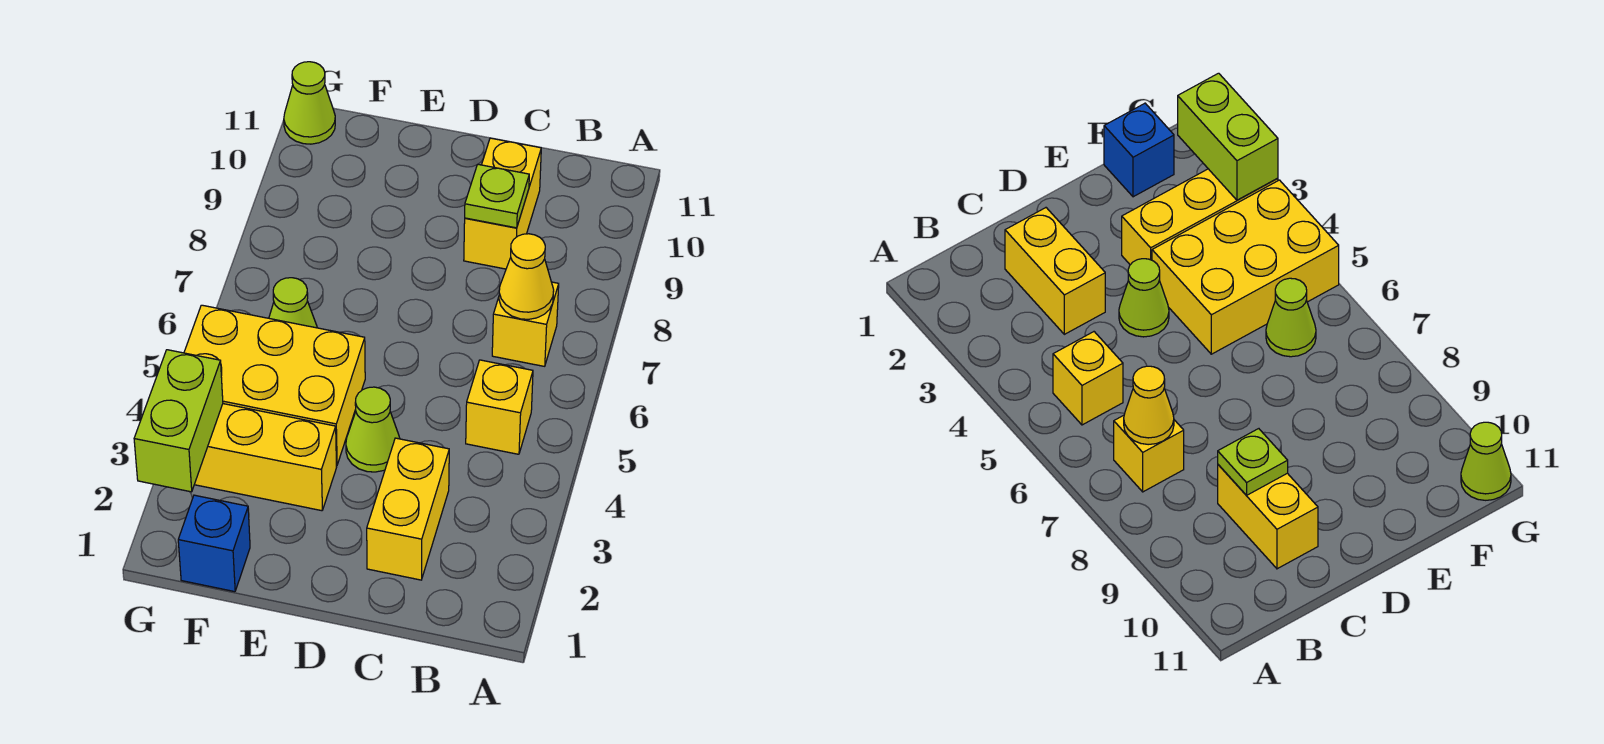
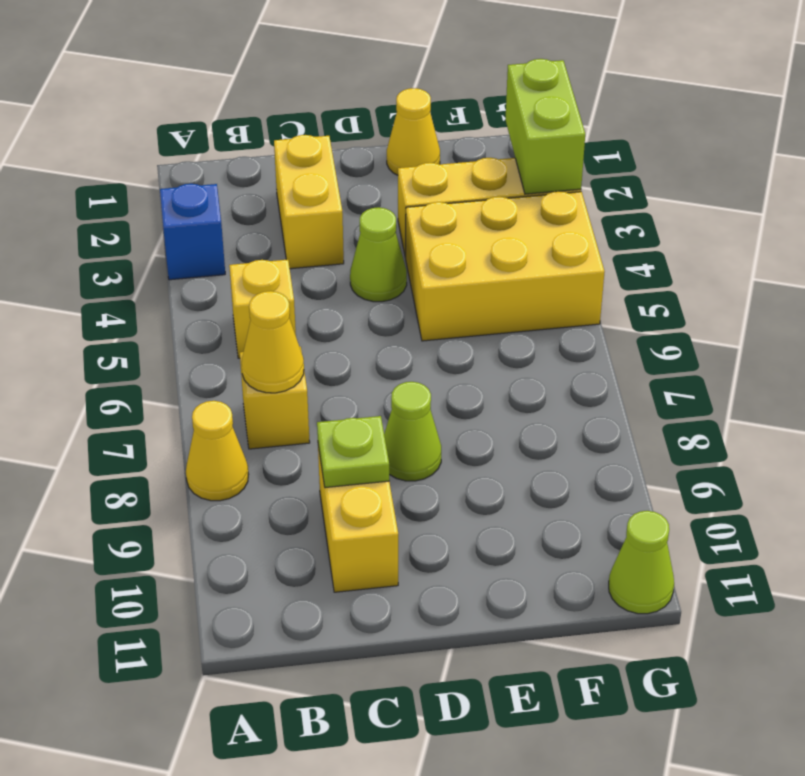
none -> yellow cone A8 level 1
none -> yellow cone E1 level 1
blue brick F1 level 1 -> blue brick A3 level 1
lime cone F6 level 1 -> lime cone D8 level 1

